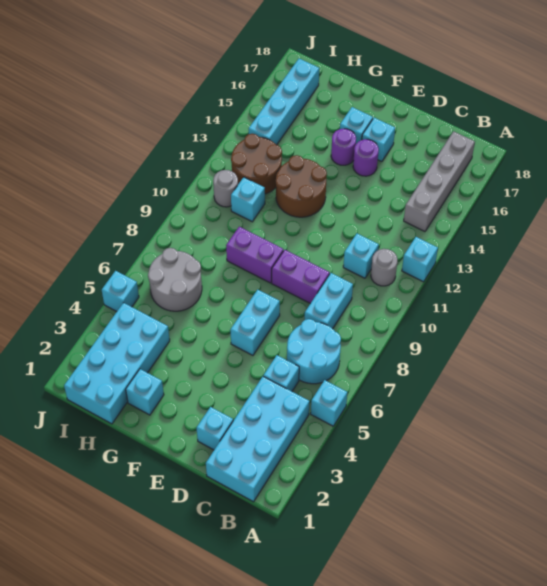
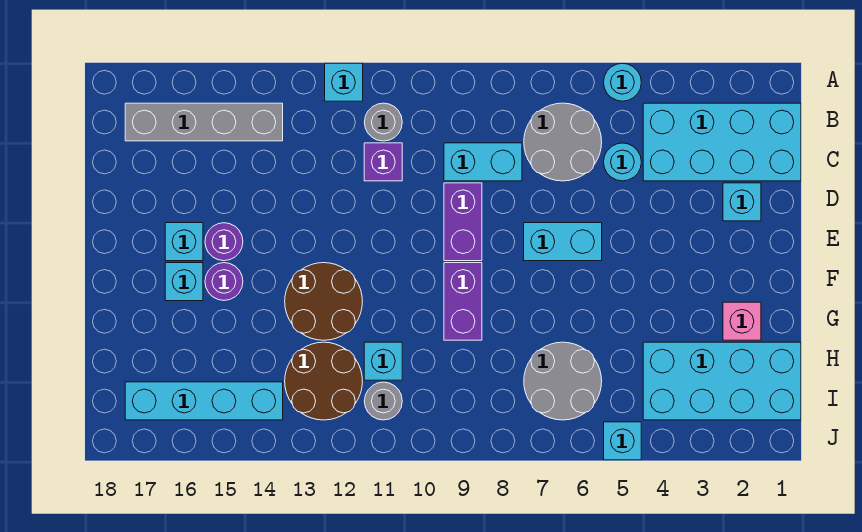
cyan brick A5 level 1 -> cyan round brick A5 level 1
cyan round brick B6:C7 level 1 -> grey round brick B6:C7 level 1
cyan brick C5 level 1 -> cyan round brick C5 level 1
cyan brick C11 level 1 -> purple brick C11 level 1
cyan brick G2 level 1 -> pink brick G2 level 1

